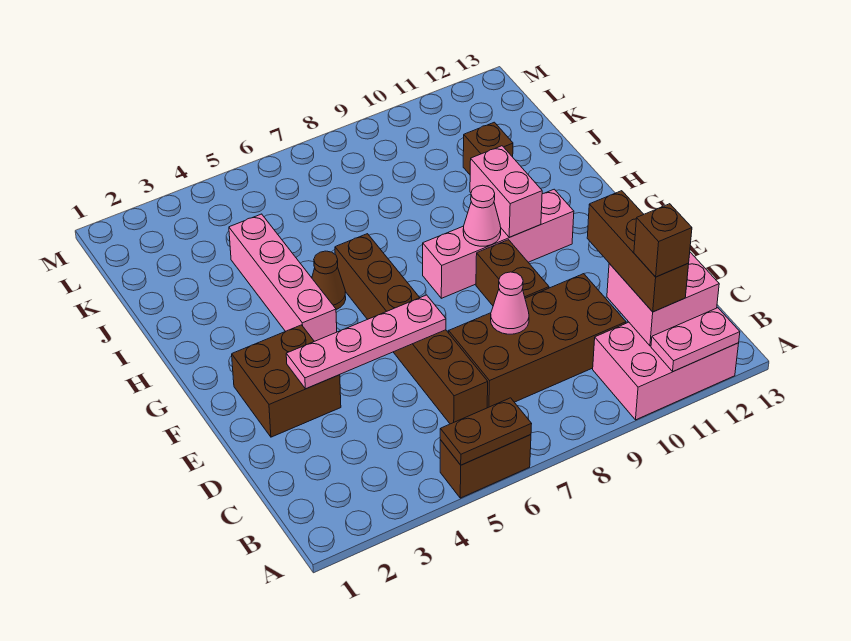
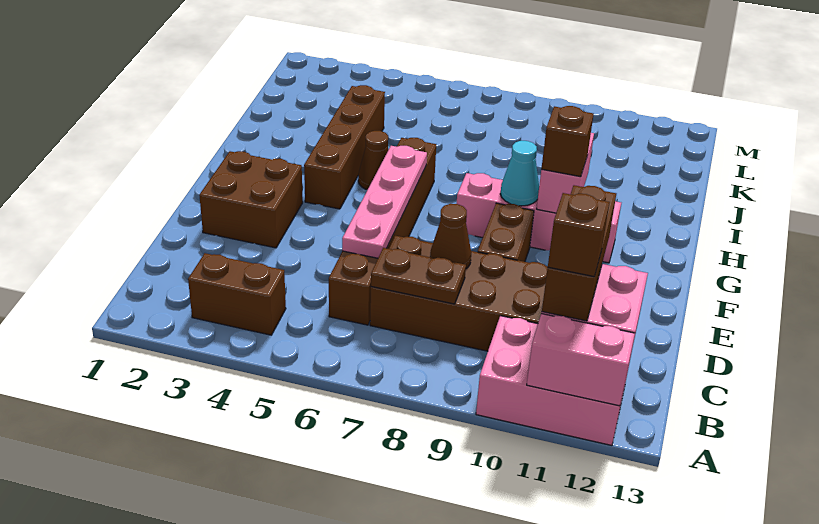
brown brick A5:A6 level 1 -> brown brick B3:B4 level 1
brown plate A5:A6 level 2 -> brown plate C7:C8 level 2
pink plate A11:A12 level 2 -> pink brick A11:A12 level 2
pink cone D8 level 2 -> brown cone D8 level 2
pink plate E3:E6 level 2 -> pink plate D6:G6 level 2
pink brick G4:J4 level 1 -> brown brick G4:J4 level 1
pink cone G9 level 2 -> cyan cone G9 level 2
brown brick J11 level 1 -> brown brick G10 level 3

